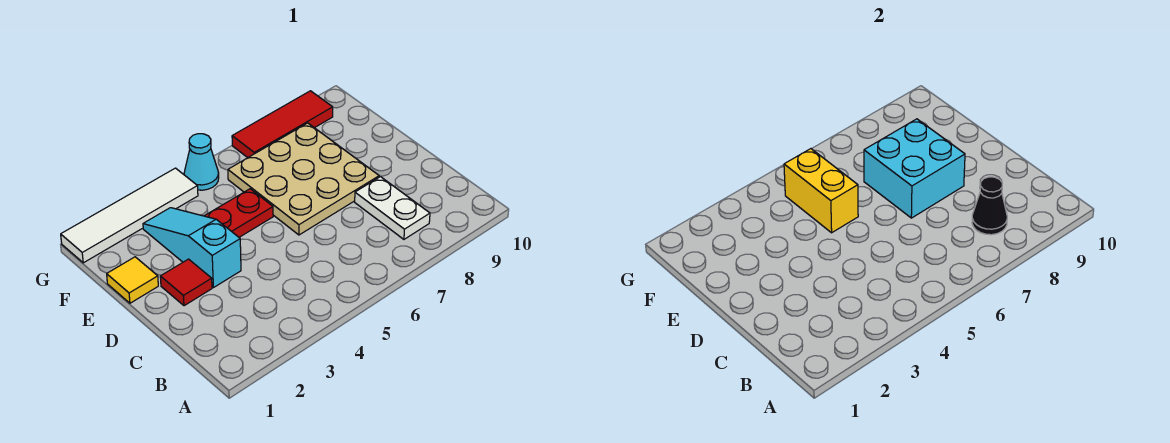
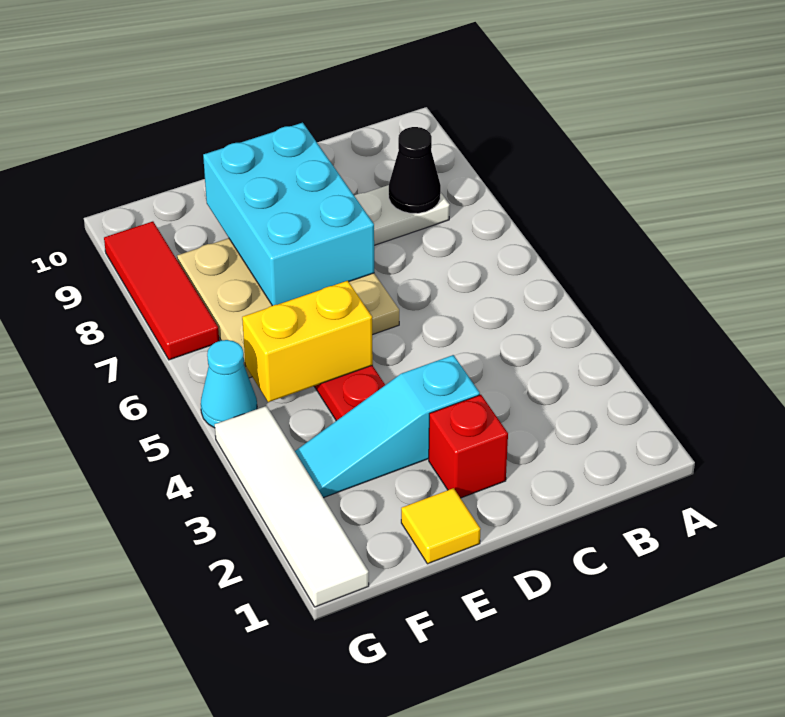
red tile D2 level 1 -> red brick D2 level 1
cyan brick D7:E8 level 2 -> cyan brick D7:E9 level 2

